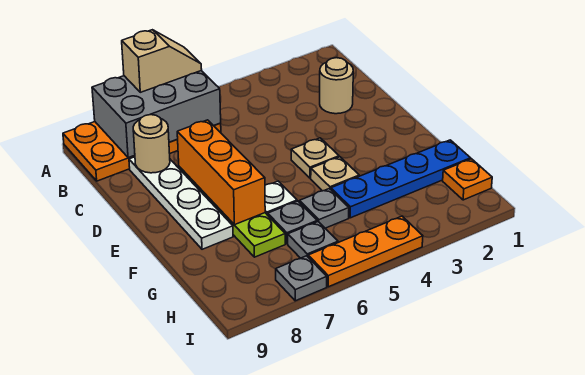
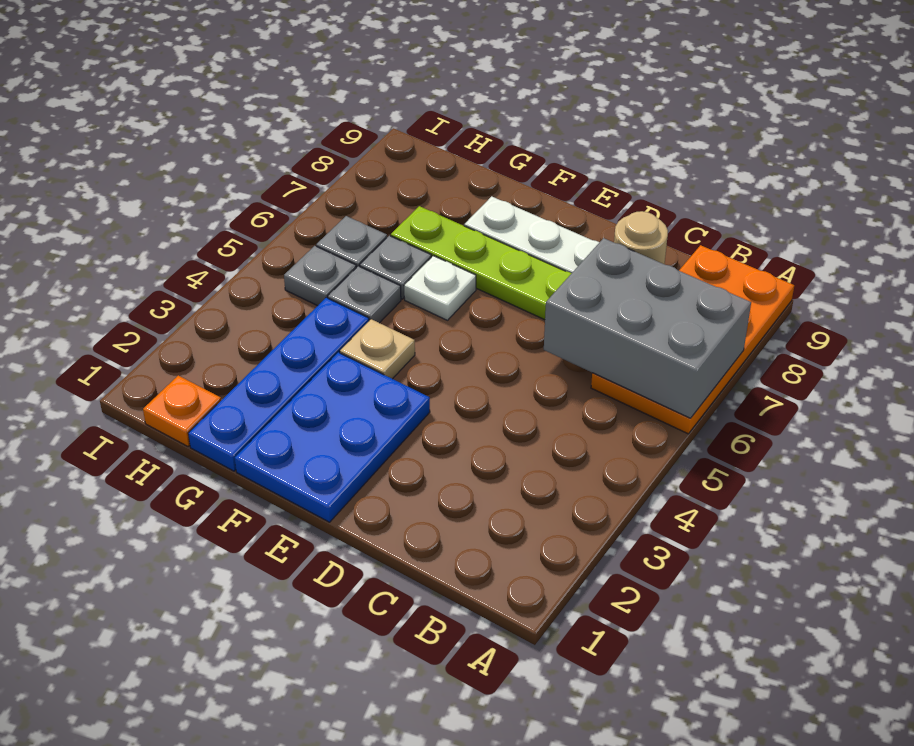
grey brick A6:B8 level 2 -> grey brick A6:C7 level 2
tan slope A6:A7 level 3 top 7 -> none
tan round brick C2 level 1 -> none
orange brick D7:F7 level 2 -> none
none -> blue plate E1:F3 level 1
tan plate E4 level 1 -> none
orange plate I4:I6 level 1 -> none
grey plate I7 level 1 -> grey plate H5 level 1

